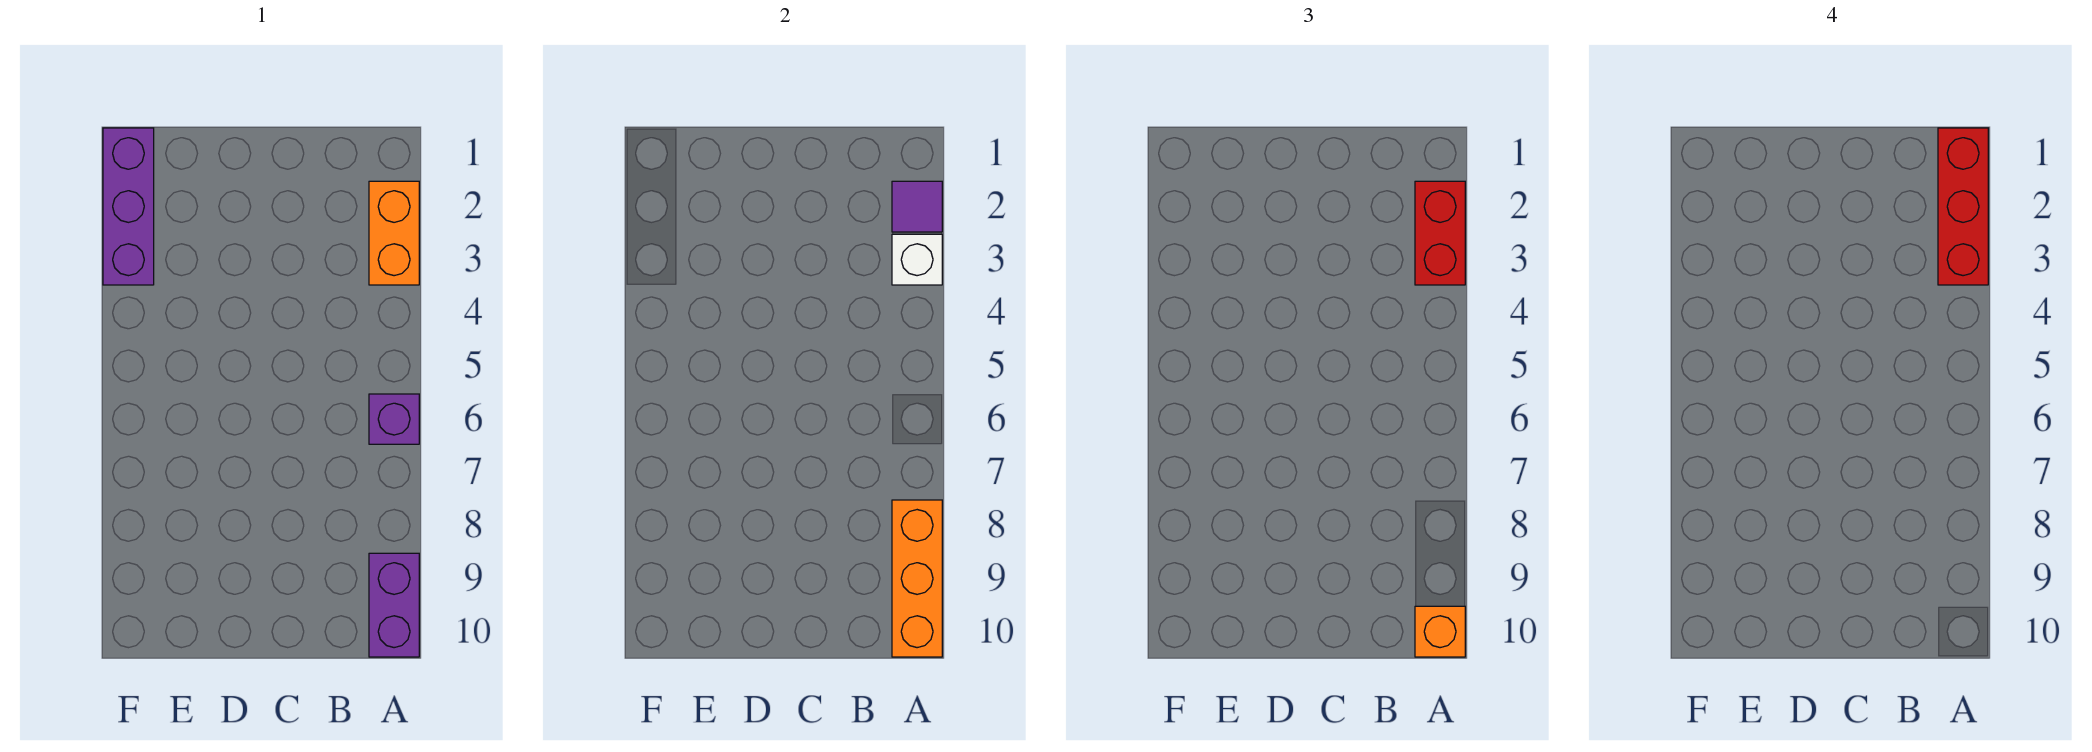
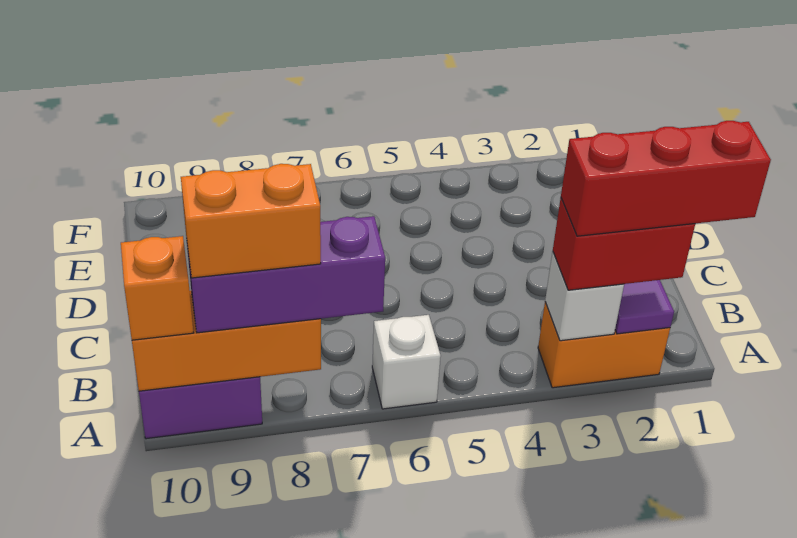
purple brick A6 level 1 -> white brick A6 level 1
none -> orange brick A8:A9 level 4
purple brick F1:F3 level 1 -> purple brick A7:A9 level 3

